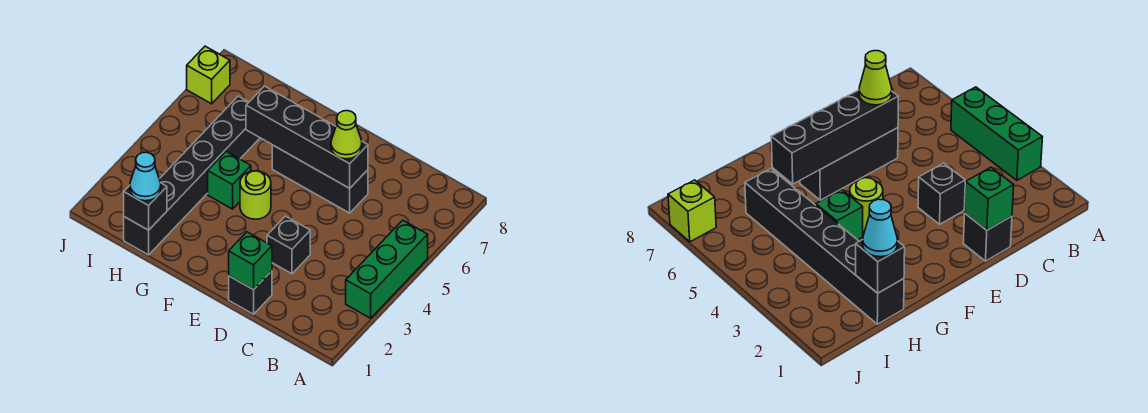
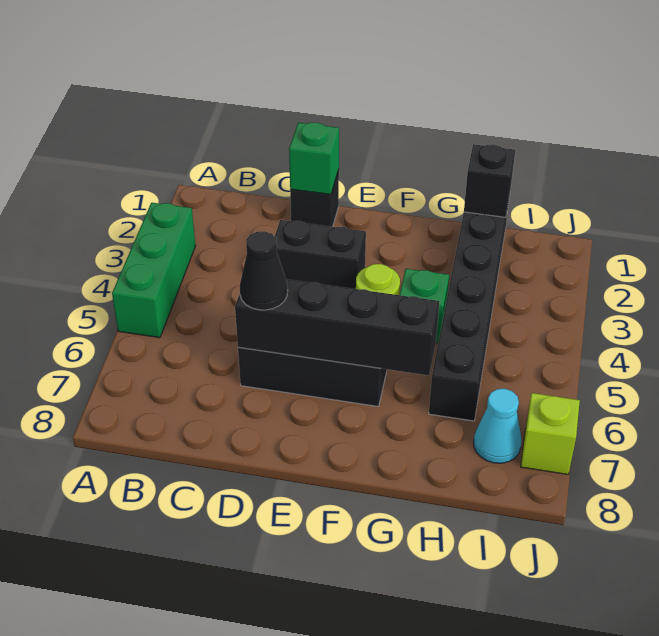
black brick D3 level 1 -> black brick D3:E3 level 1
lime cone D6 level 3 -> black cone D6 level 3
cyan cone H1 level 3 -> cyan cone I7 level 1

